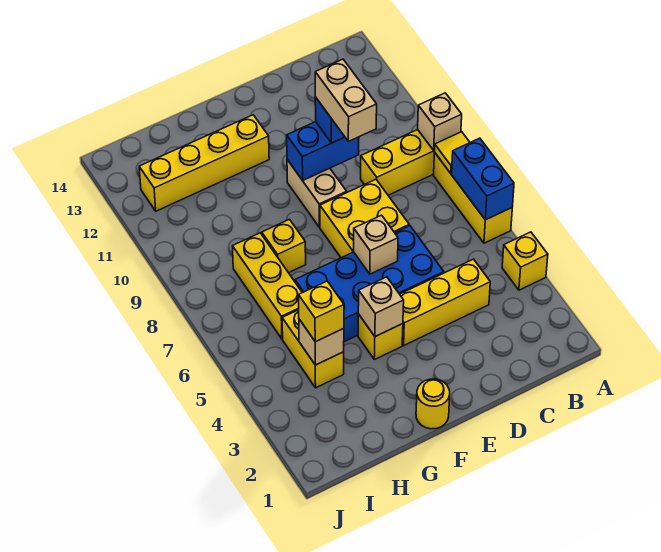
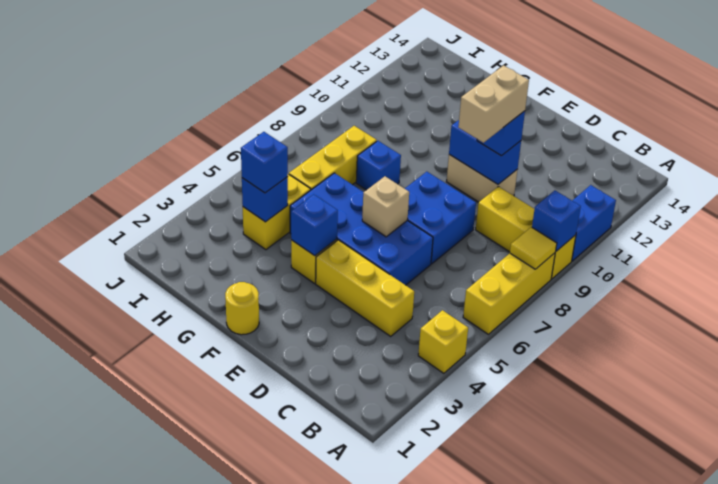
blue brick A6:A7 level 2 -> blue brick A10:A11 level 1
tan brick A9 level 2 -> blue brick A9 level 2
yellow brick D7:E8 level 1 -> blue brick D7:E8 level 1
tan brick E9:E10 level 1 -> tan brick D10:E10 level 1
tan brick F4 level 2 -> blue brick F4 level 2
yellow brick F12:I12 level 1 -> none
yellow brick G8 level 1 -> blue brick G8 level 1
tan brick H4 level 2 -> blue brick H4 level 2
yellow brick H4 level 3 -> blue brick H4 level 3

